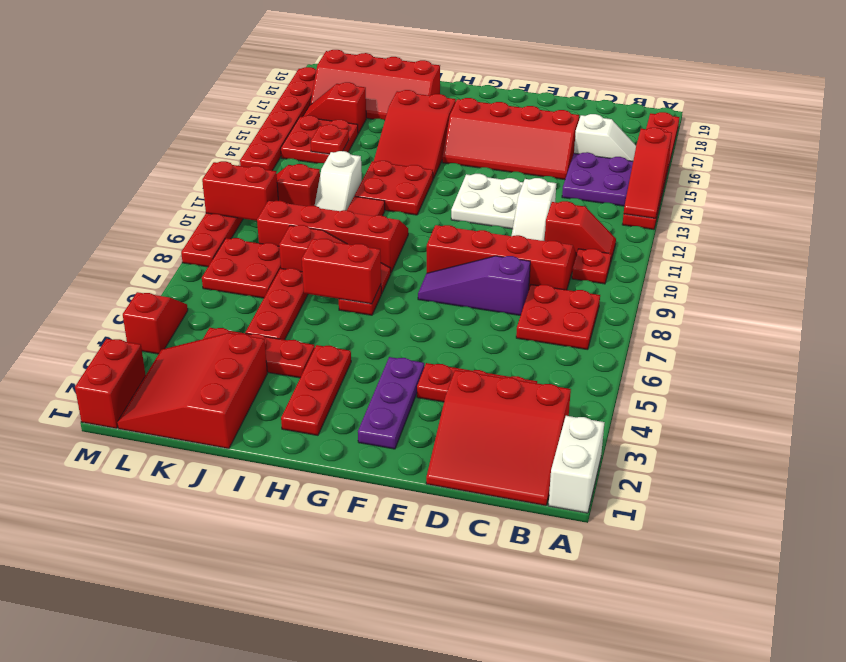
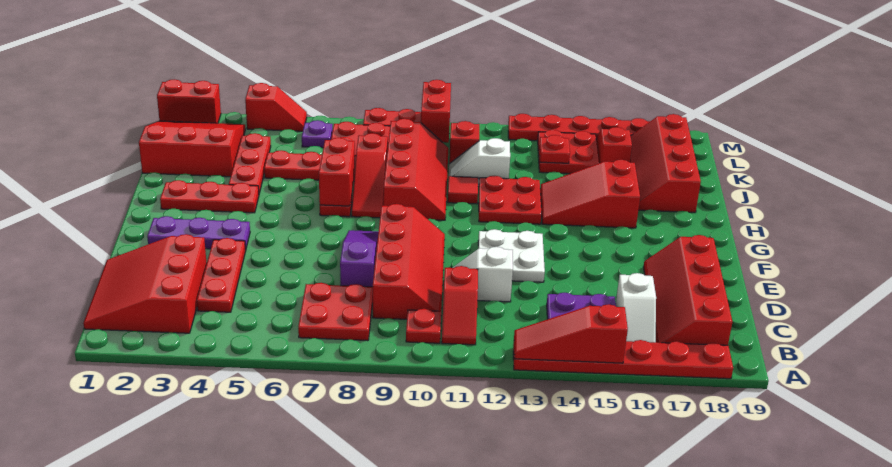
white brick A1:A2 level 1 -> none
red slope D15:G16 level 1 top 16 -> red slope B17:E18 level 1 top 18
none -> purple plate L6 level 1

